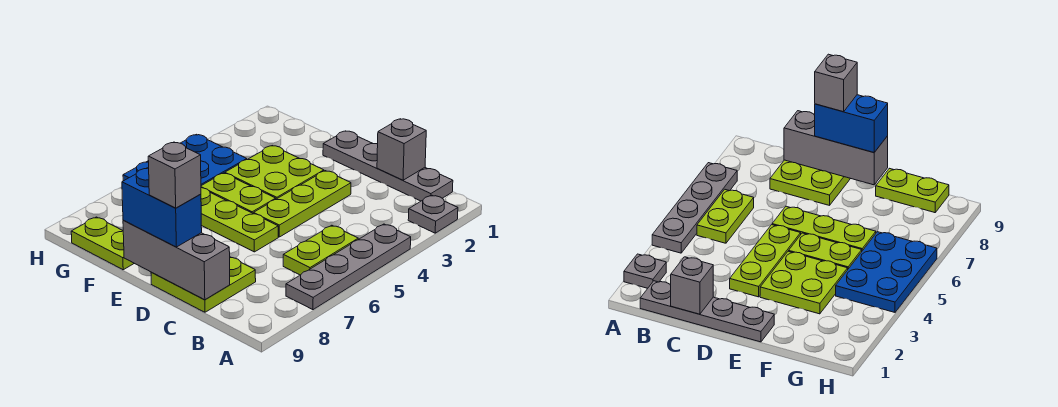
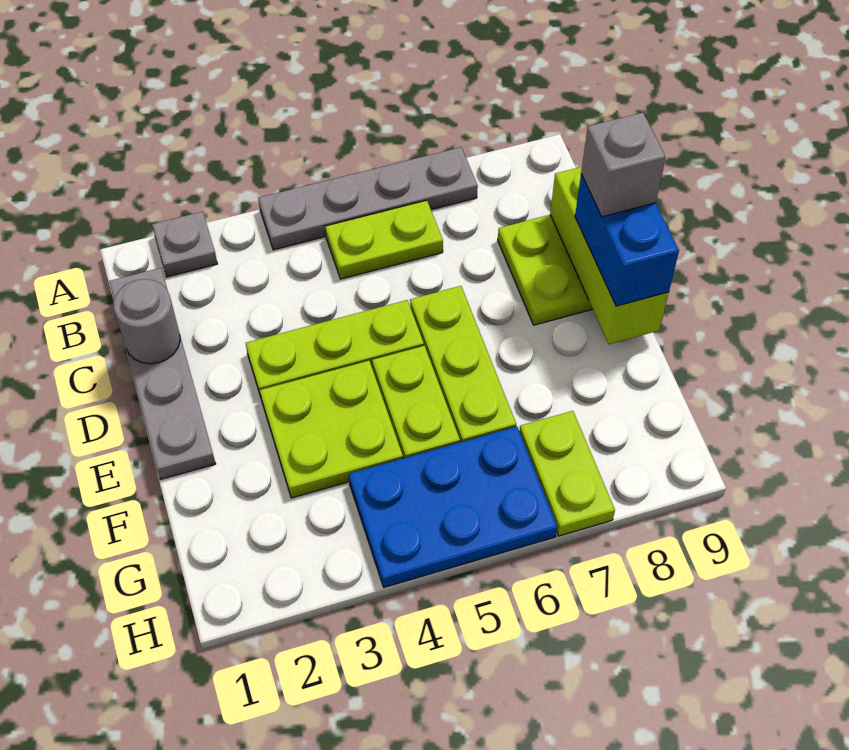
grey brick C1 level 2 -> grey round brick C1 level 2
grey brick C9:E9 level 2 -> lime brick C9:E9 level 2
lime plate F9:G9 level 1 -> lime plate G7:H7 level 1

